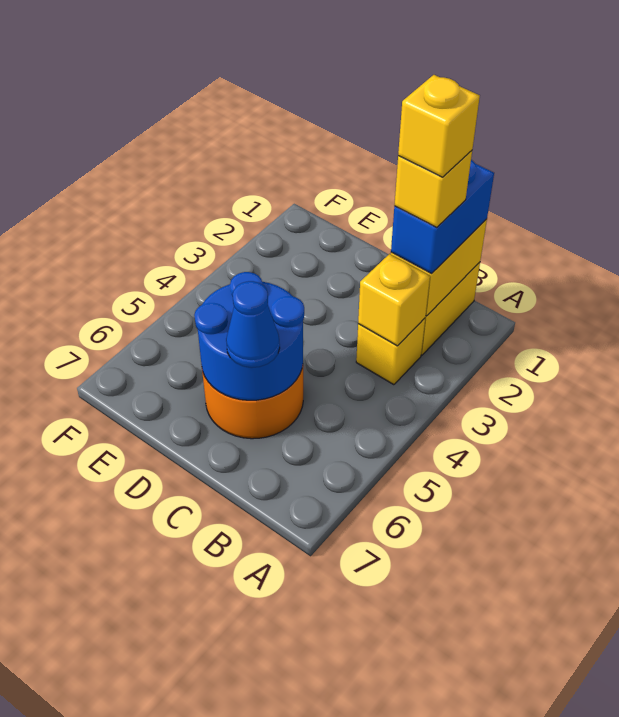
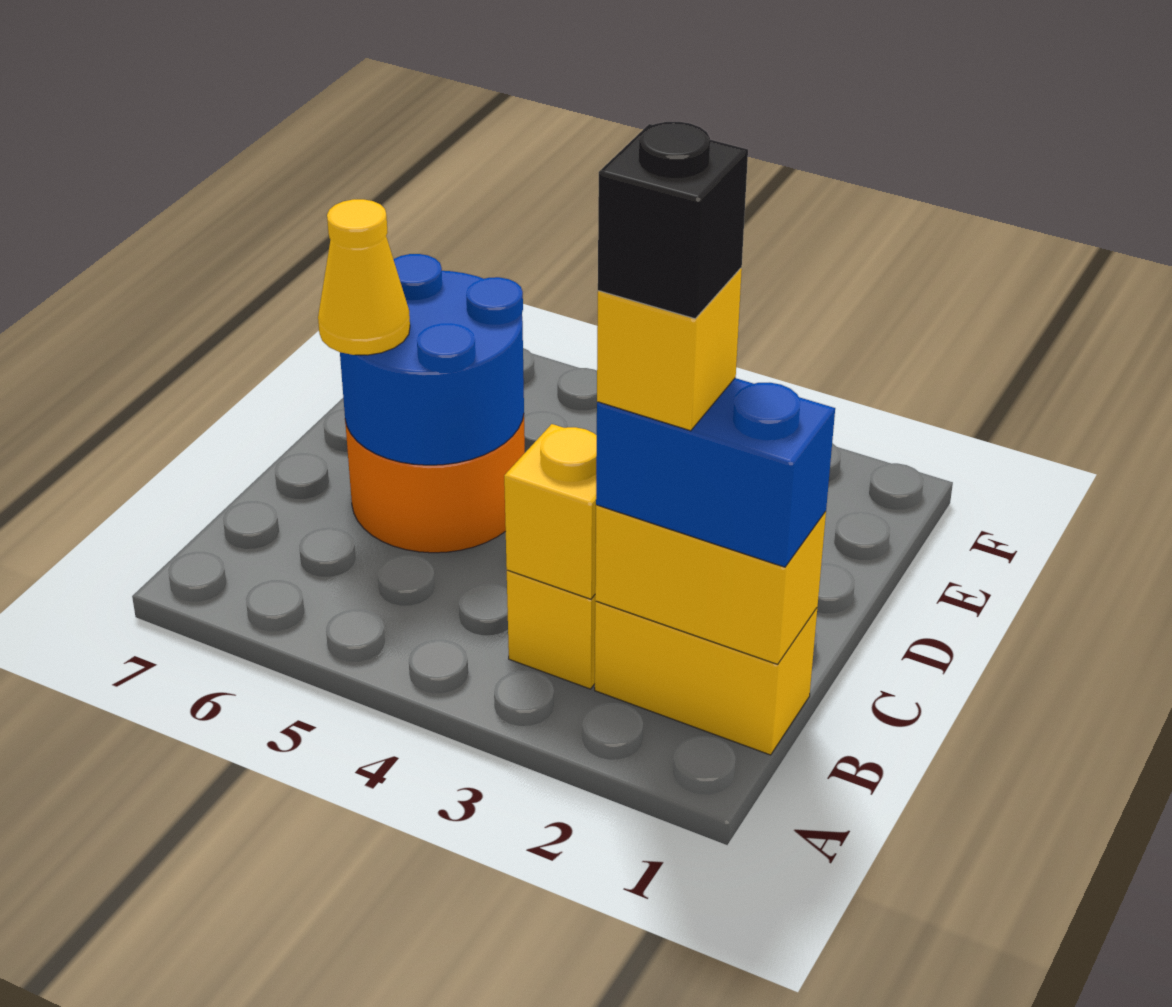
yellow brick B2 level 5 -> black brick B2 level 5
blue cone C6 level 3 -> yellow cone C6 level 3

